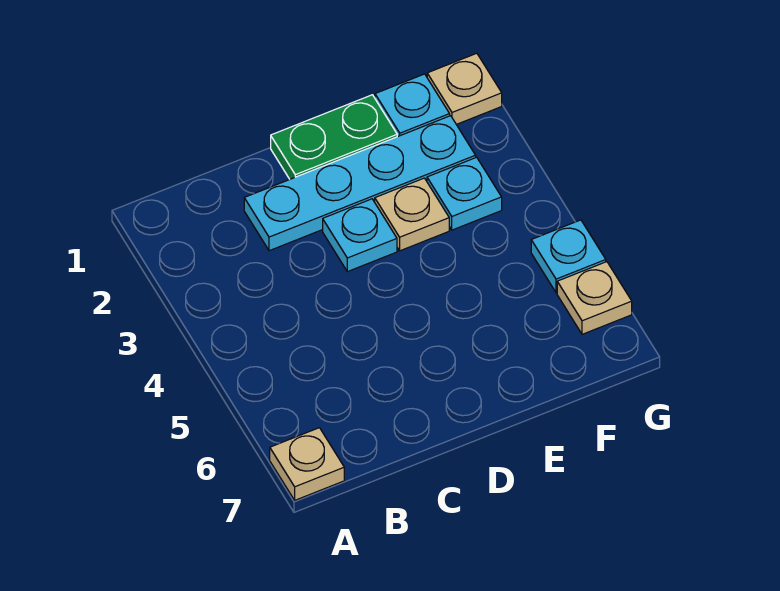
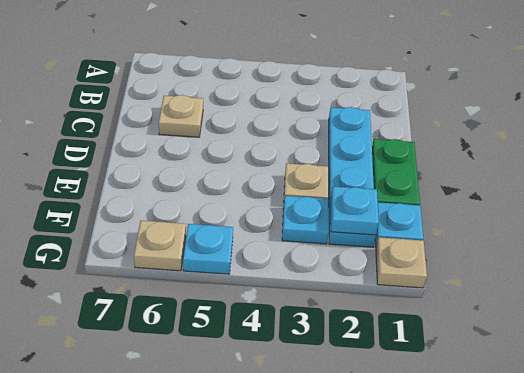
tan plate A7 level 1 -> tan plate C6 level 1
cyan plate D3 level 1 -> cyan plate F2 level 2

